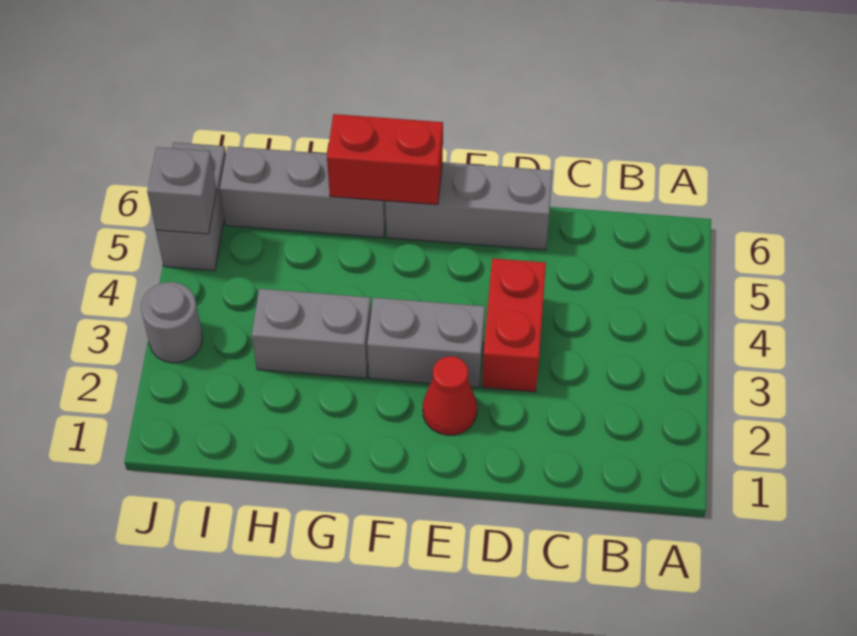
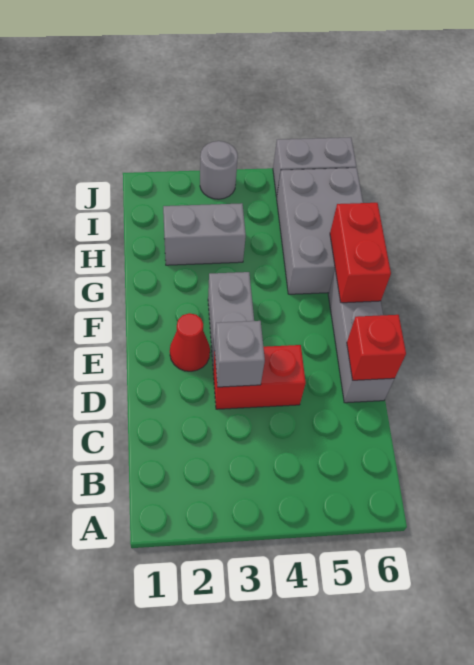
none -> red brick D6 level 2
grey brick G3:H3 level 1 -> grey brick H2:H3 level 1
grey brick G6:I6 level 1 -> grey brick G5:I6 level 1
grey brick J5 level 2 -> grey brick D3 level 2

